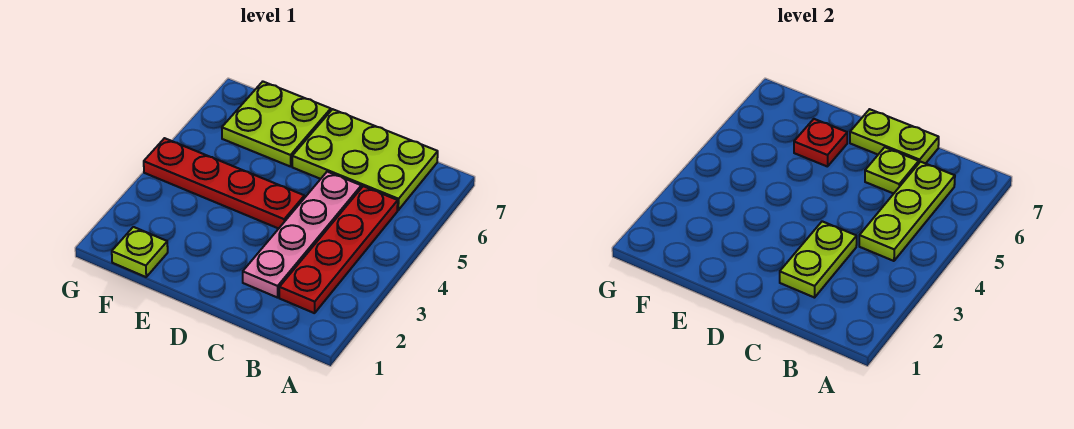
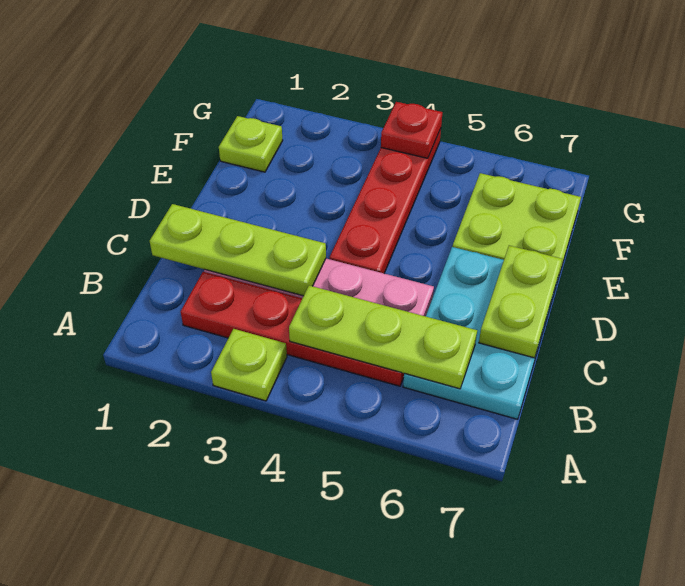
lime plate B6:D7 level 1 -> cyan plate B6:D7 level 1
lime plate C2:C3 level 2 -> lime plate C1:C3 level 2
lime plate C6 level 2 -> lime plate A3 level 1
red plate E6 level 2 -> red plate G4 level 2

